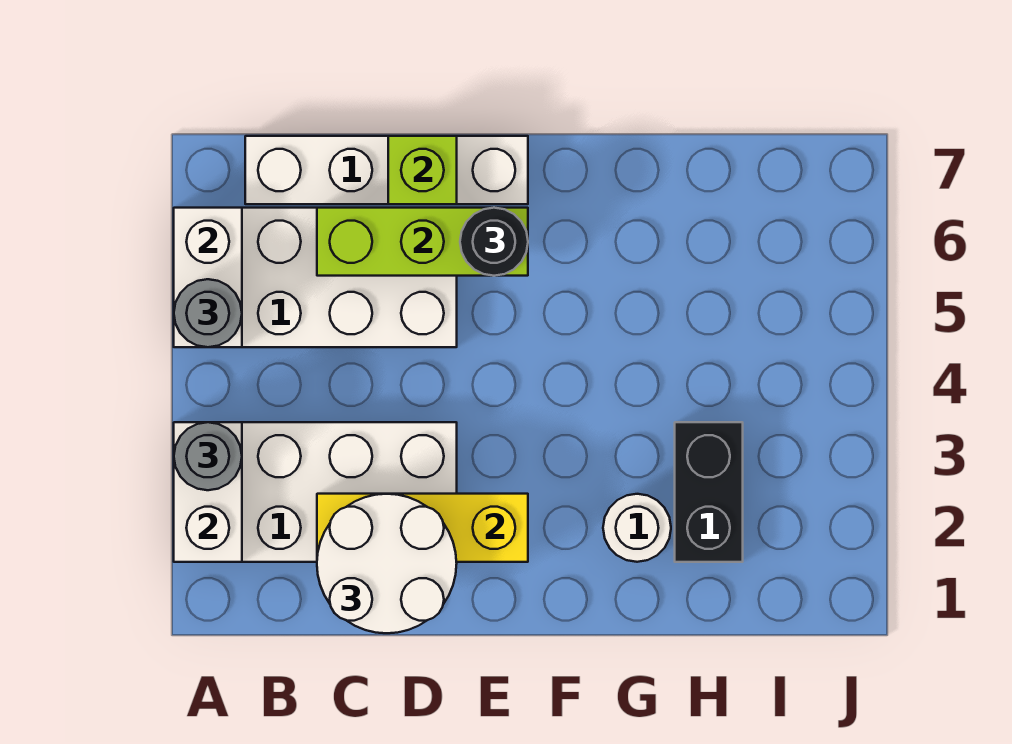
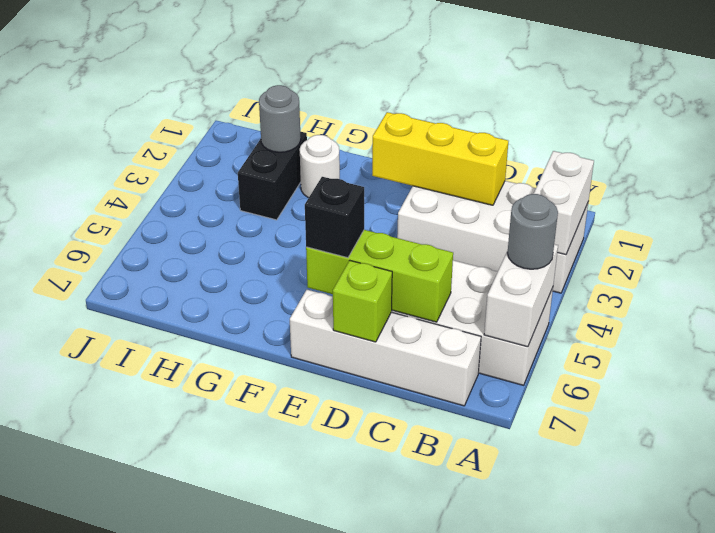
grey round brick A3 level 3 -> grey round brick H2 level 2
white round brick C1:D2 level 3 -> none
black round brick E6 level 3 -> black brick E6 level 3

